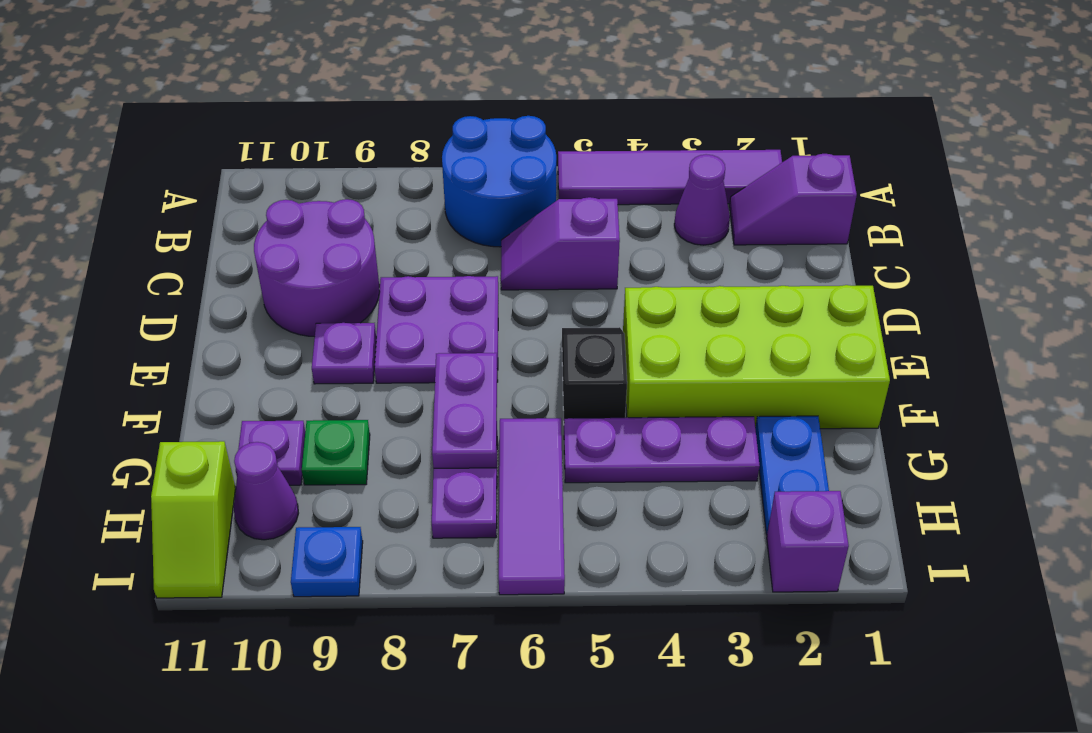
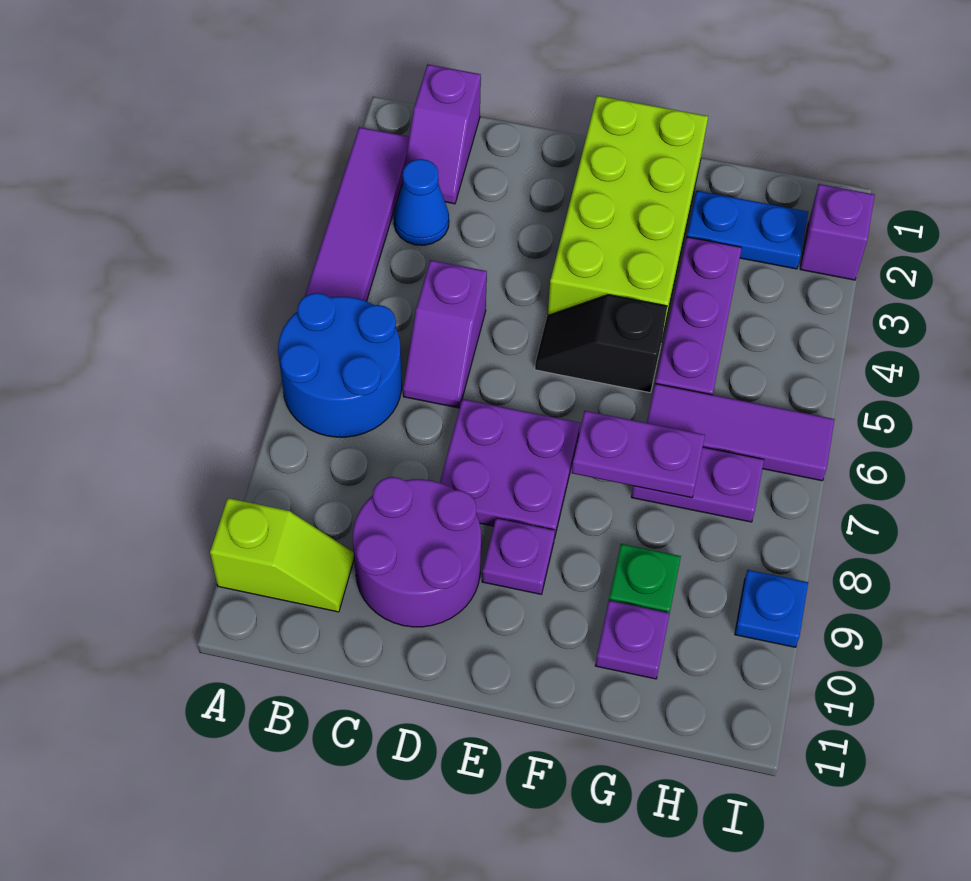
purple cone B3 level 1 -> blue cone B3 level 1
purple cone H10 level 1 -> none
lime slope H11:I11 level 1 top H -> lime slope A10:B10 level 1 top A

